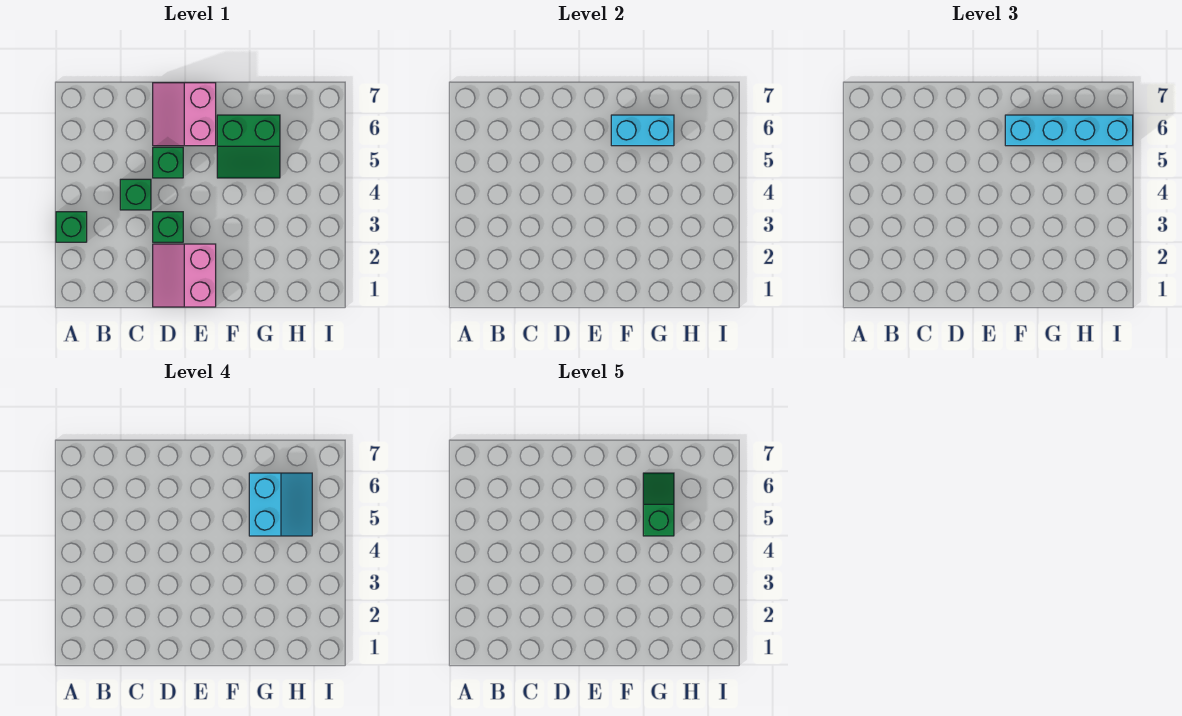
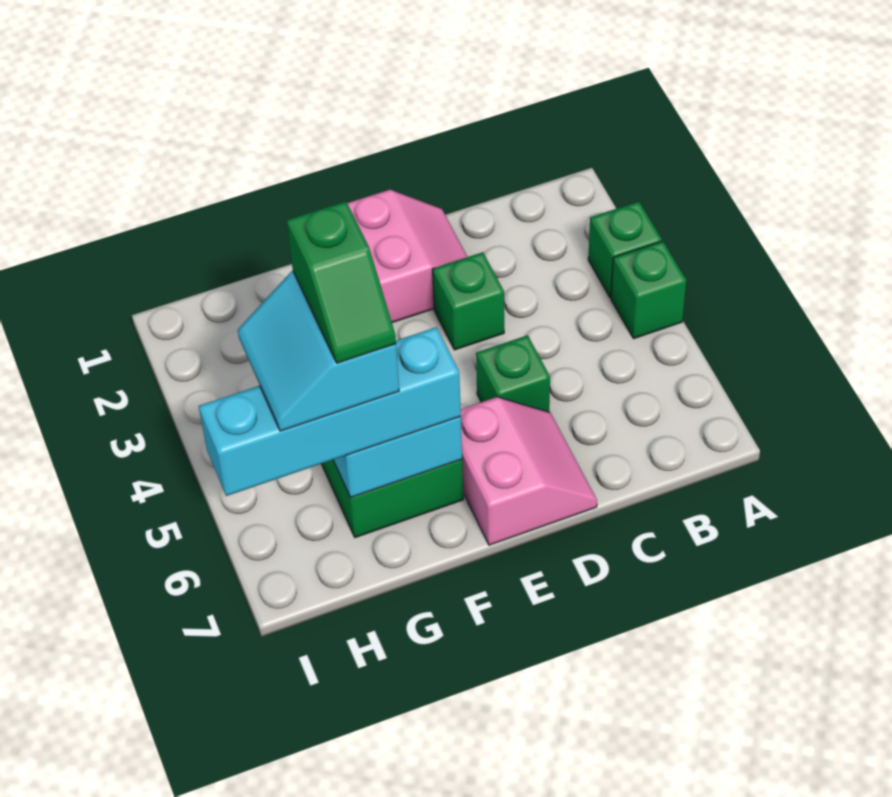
green brick C4 level 1 -> green brick A4 level 1

